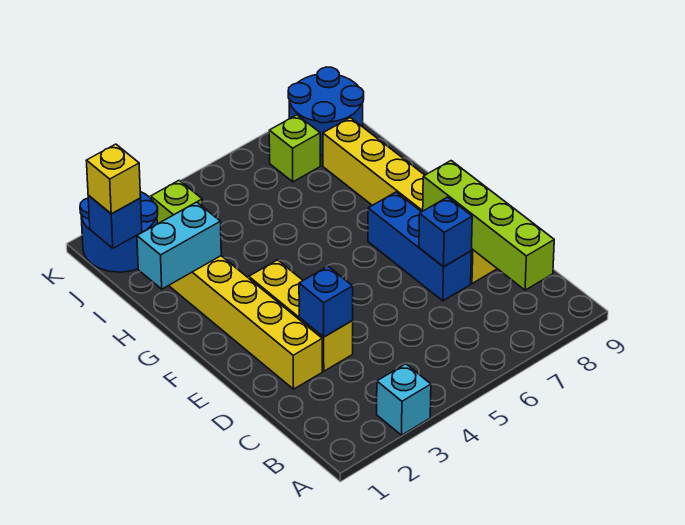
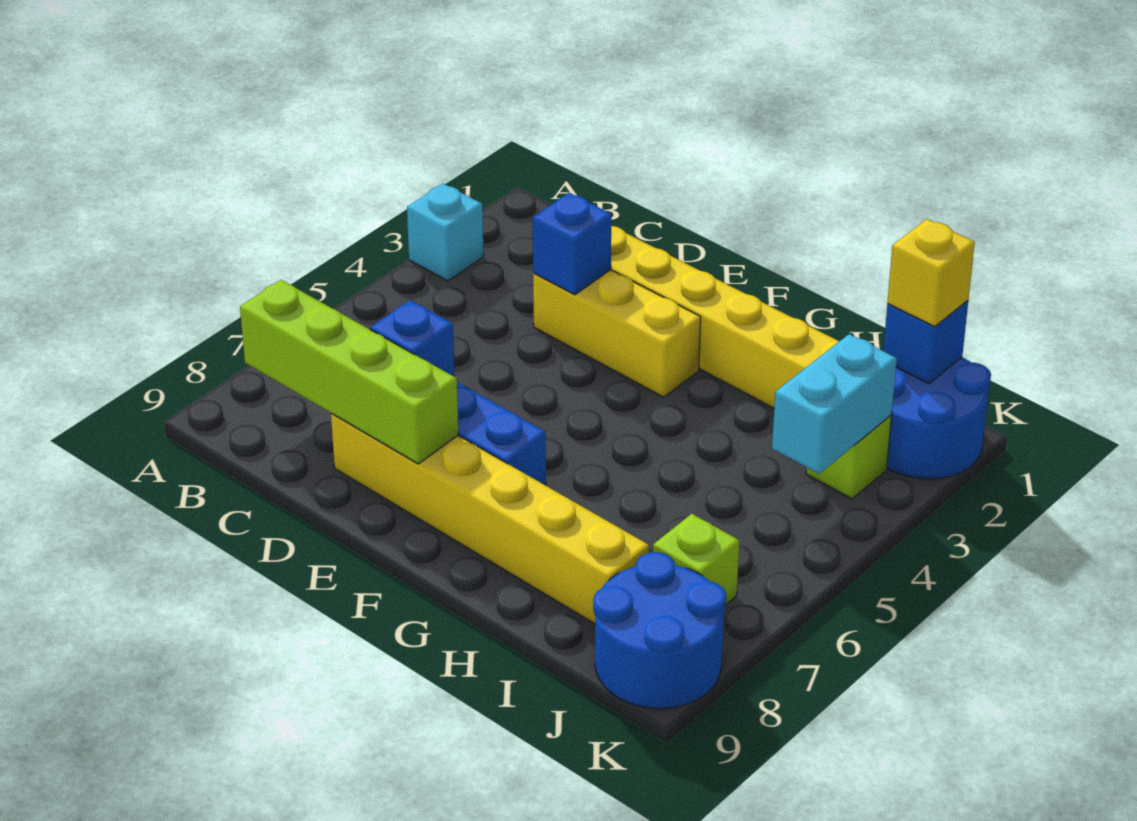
cyan brick H1:H2 level 2 -> cyan brick J3:J4 level 2

